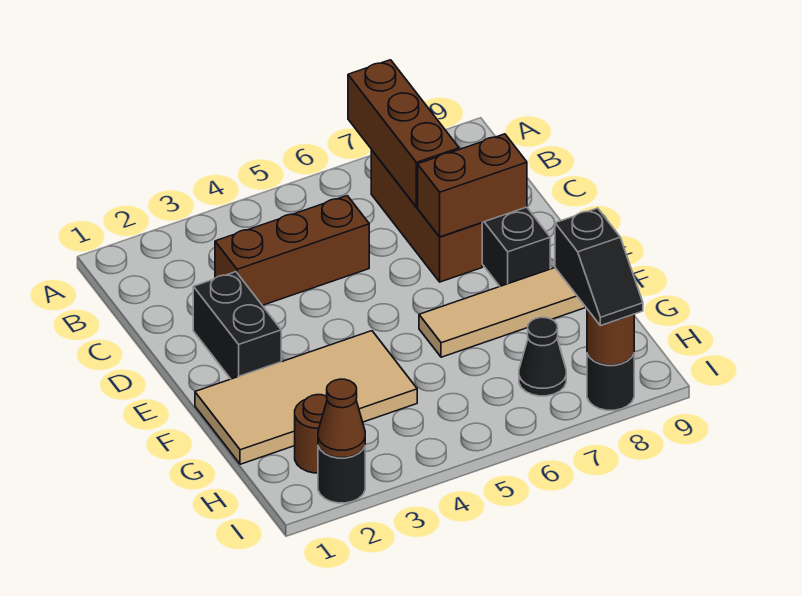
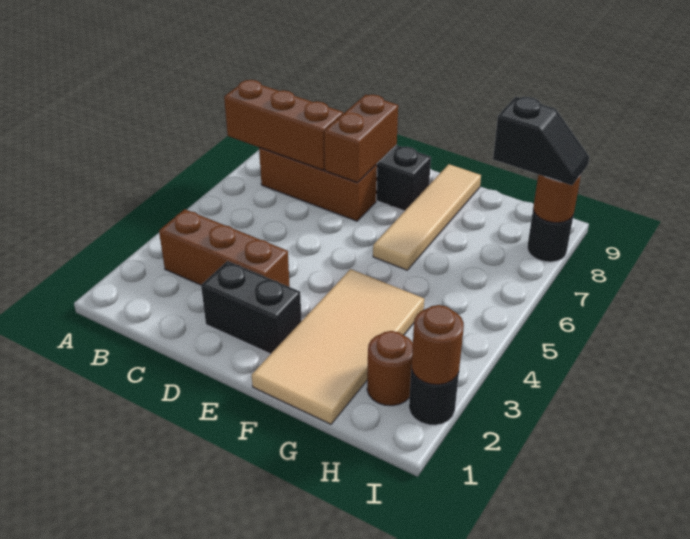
brown brick C3:C5 level 1 -> brown brick B3:D3 level 1
black cone H7 level 1 -> none
brown cone I2 level 2 -> brown round brick I2 level 2

